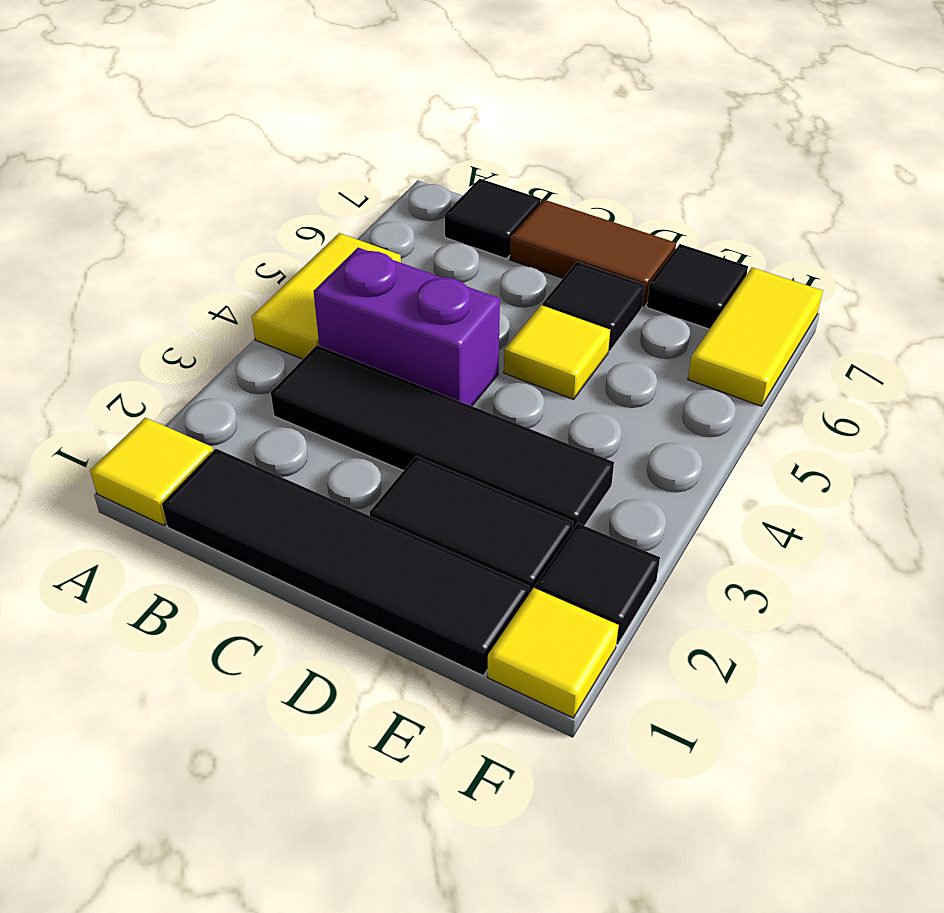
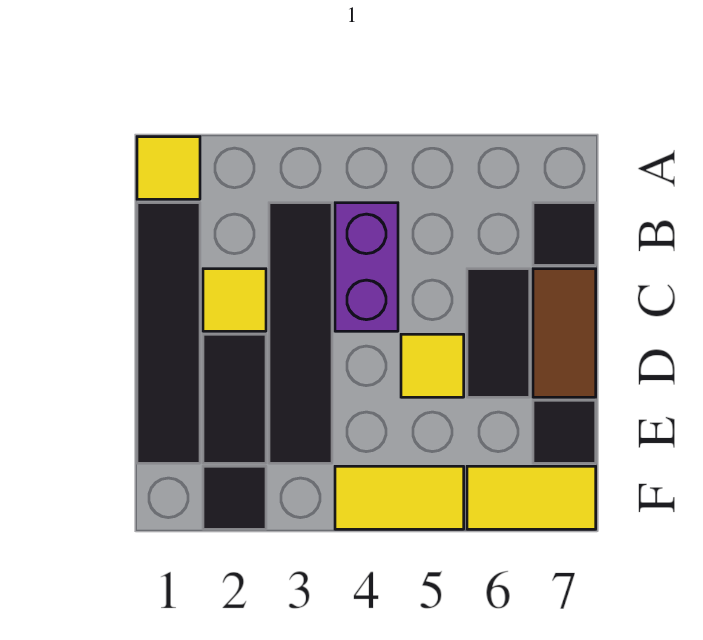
yellow tile A4:A5 level 1 -> yellow tile F4:F5 level 1
black tile D6 level 1 -> black tile C6:D6 level 1
yellow tile F1 level 1 -> yellow tile C2 level 1

